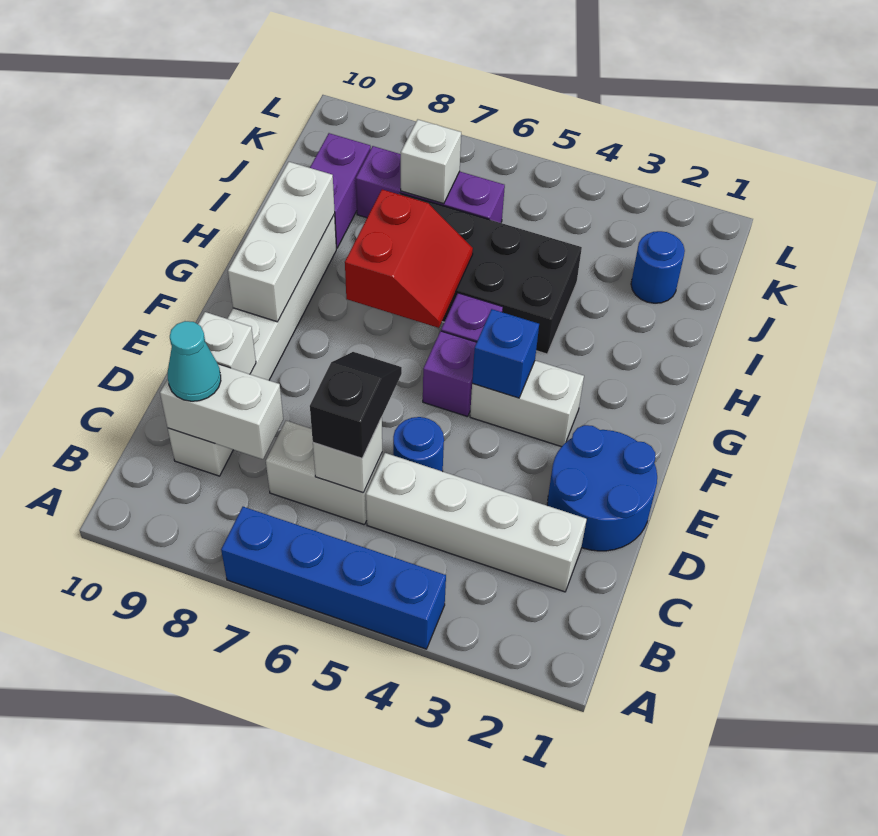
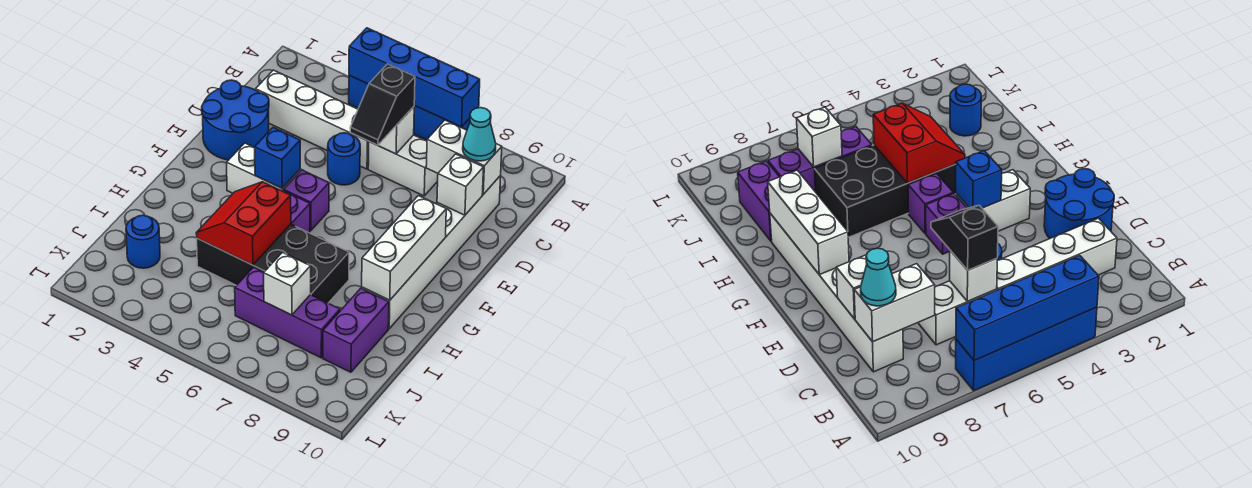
none -> blue brick A4:A7 level 2
red slope G6:H7 level 2 top 7 -> red slope H4:I5 level 2 top 5

